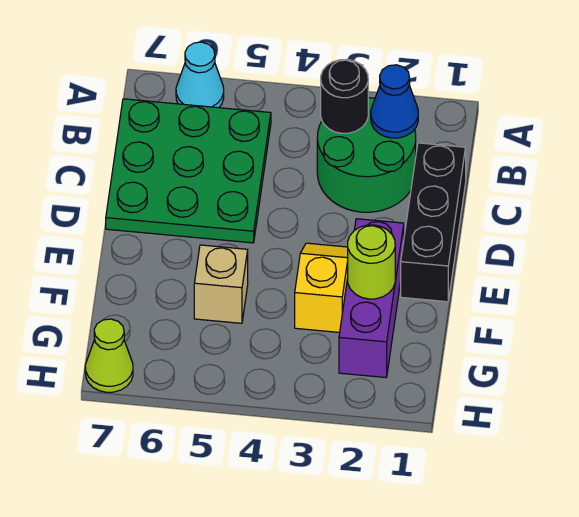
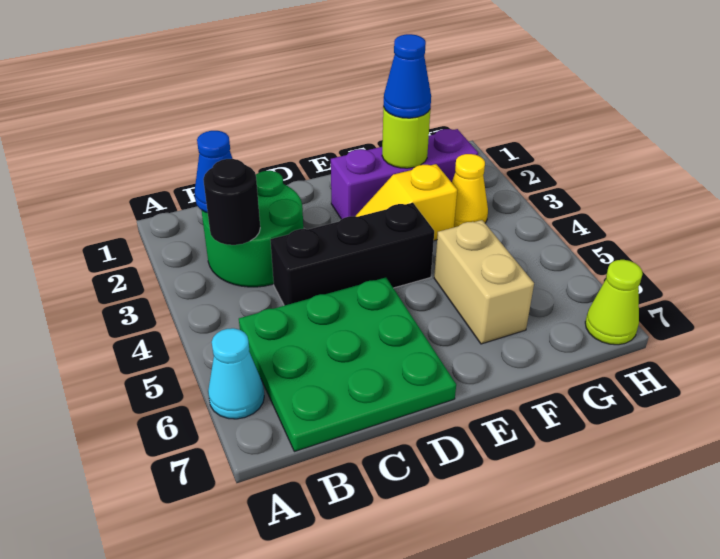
black brick C1:E1 level 1 -> black brick C4:E4 level 1
none -> blue cone F2 level 3
tan brick F5 level 1 -> tan brick F5:F6 level 1
none -> yellow cone G3 level 1

